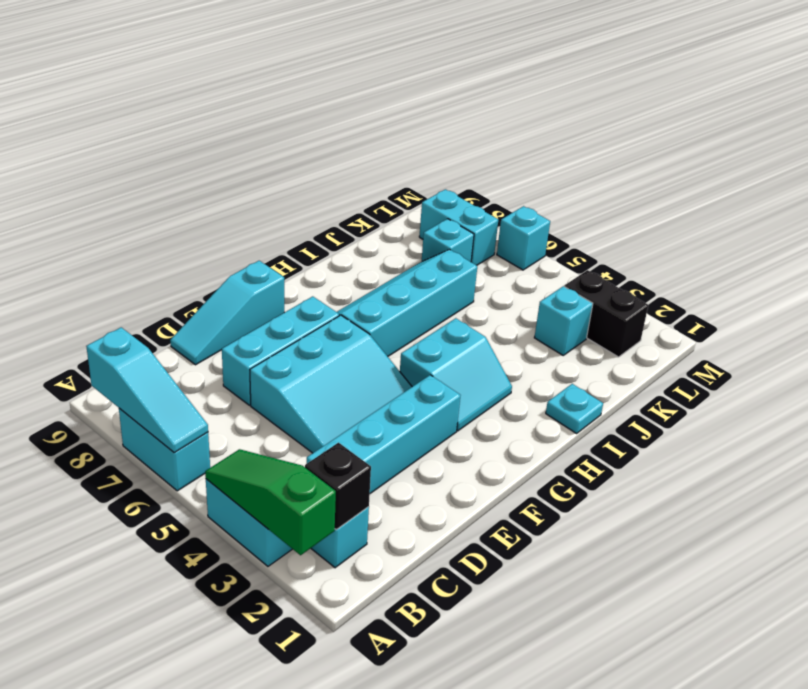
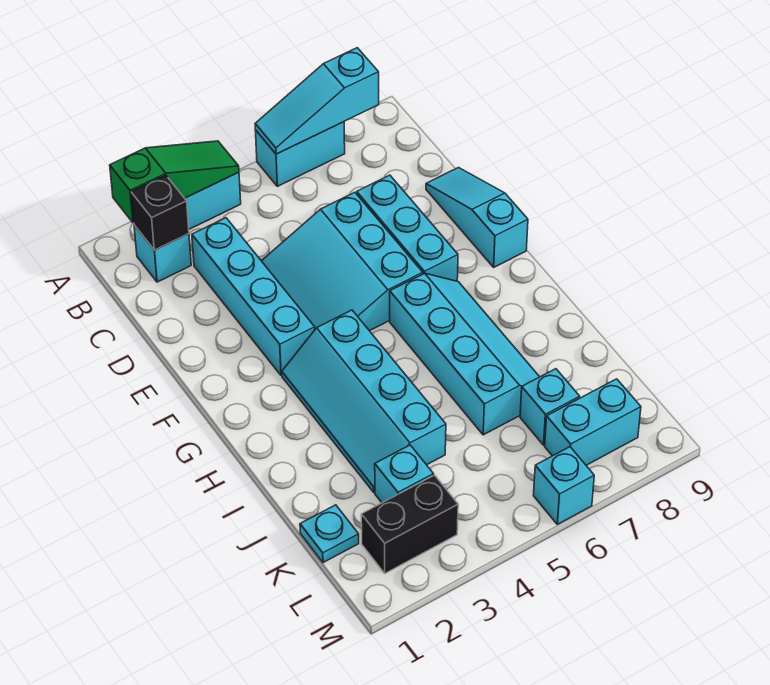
cyan slope G3:H4 level 1 top 4 -> cyan slope G3:J4 level 1 top 4
cyan plate I1 level 1 -> cyan plate K1 level 1

